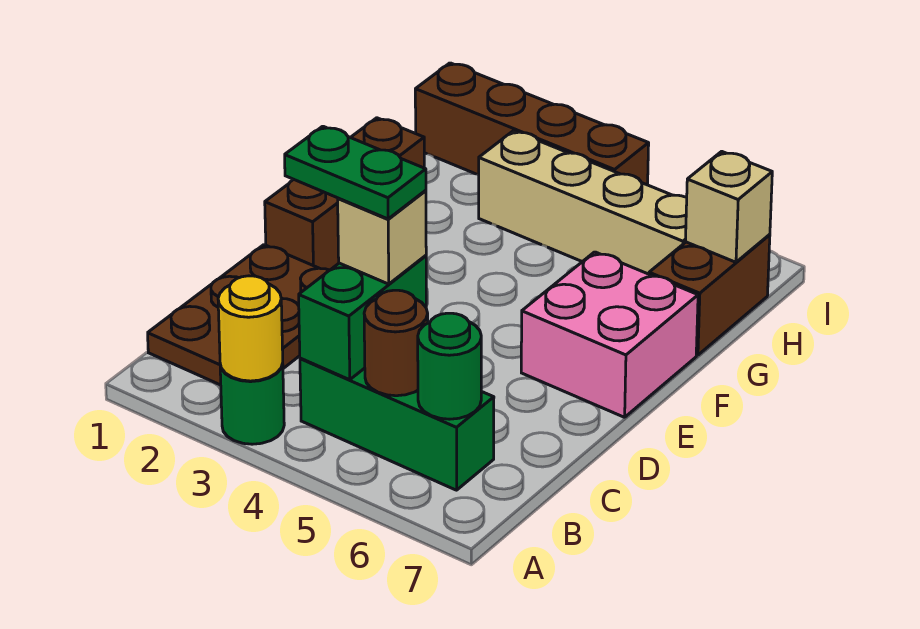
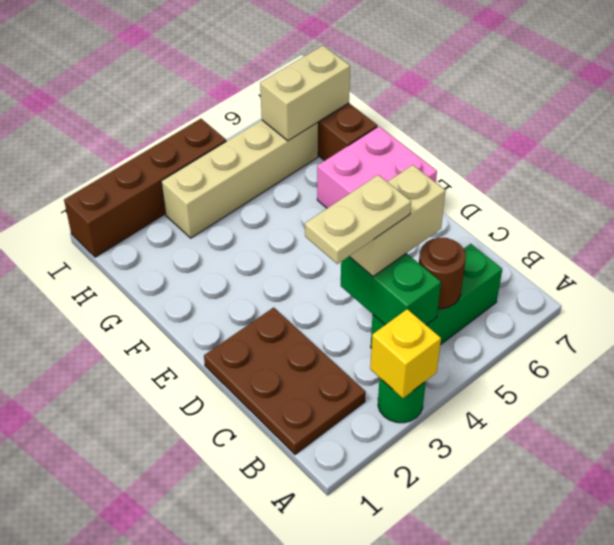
yellow round brick A3 level 2 -> yellow brick A3 level 2
green round brick B6 level 2 -> none
green plate C3:C4 level 4 -> tan plate C3:C4 level 4
tan brick C4 level 3 -> tan brick C4:C5 level 3
brown brick E1:G1 level 1 -> none
tan brick H7 level 2 -> tan brick H6:H7 level 2

